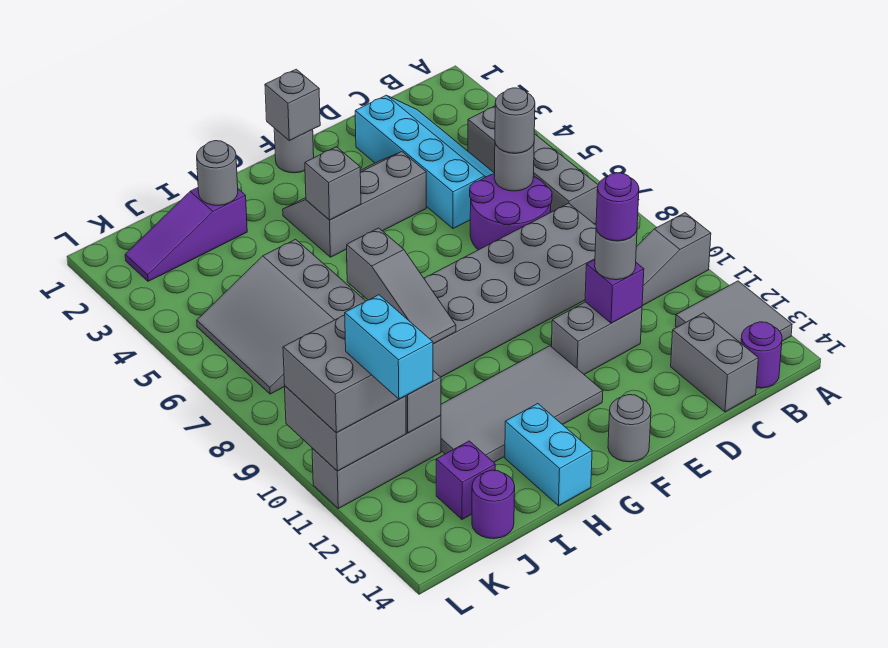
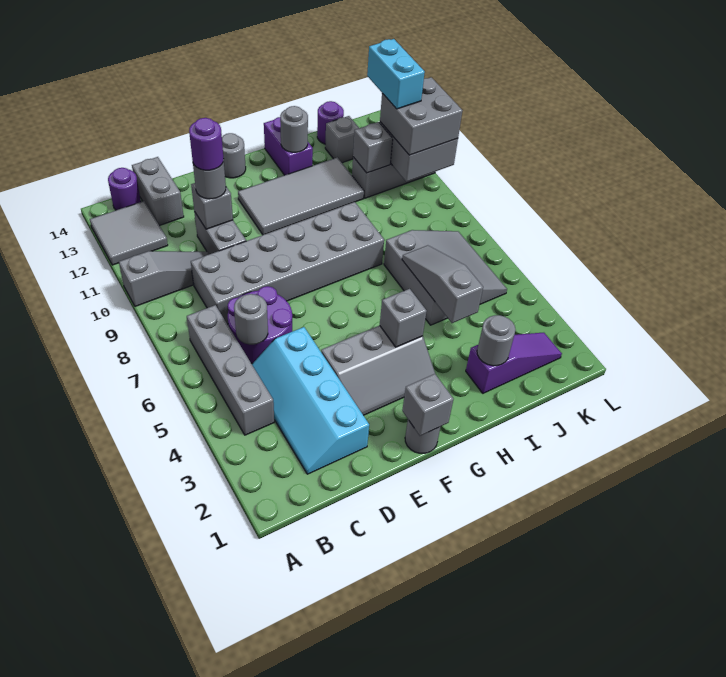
grey round brick C6 level 3 -> grey round brick H13 level 2
grey brick D11:E11 level 1 -> grey brick D10:D11 level 1
purple brick D11 level 2 -> grey brick D11 level 2
grey slope H7:H9 level 2 top 7 -> grey slope I4:I6 level 2 top 4
cyan brick H13:H14 level 1 -> purple brick H13:H14 level 1
purple brick J13 level 1 -> grey brick J13 level 1

